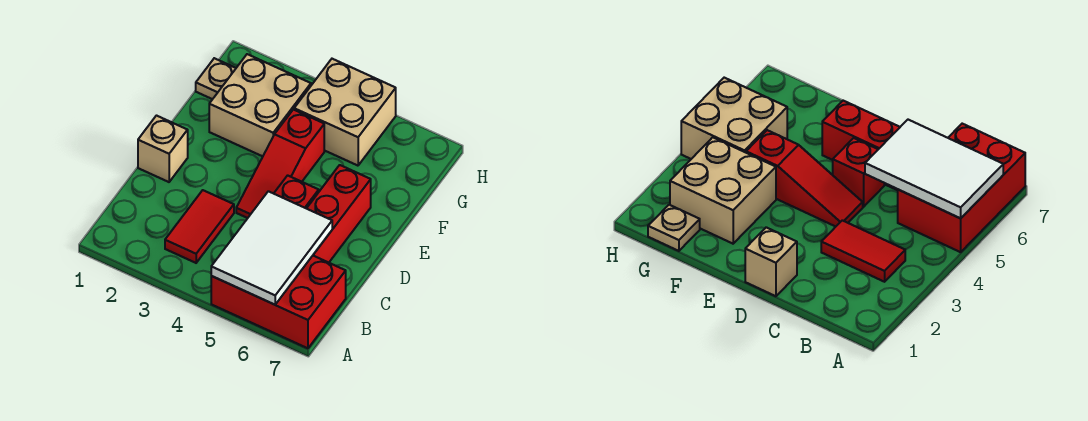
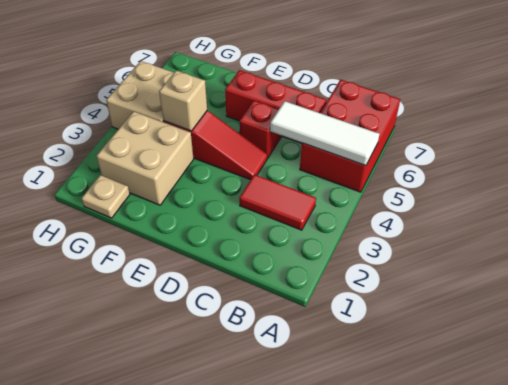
white tile A5:C6 level 2 -> white tile A5:C5 level 2
tan brick D1 level 1 -> tan brick F4 level 2

